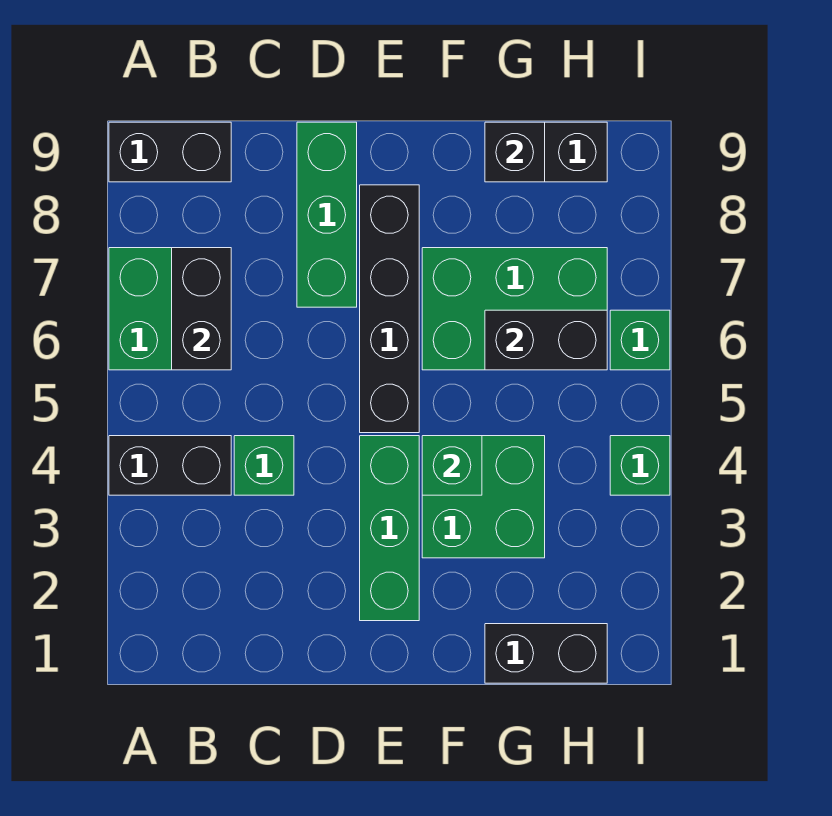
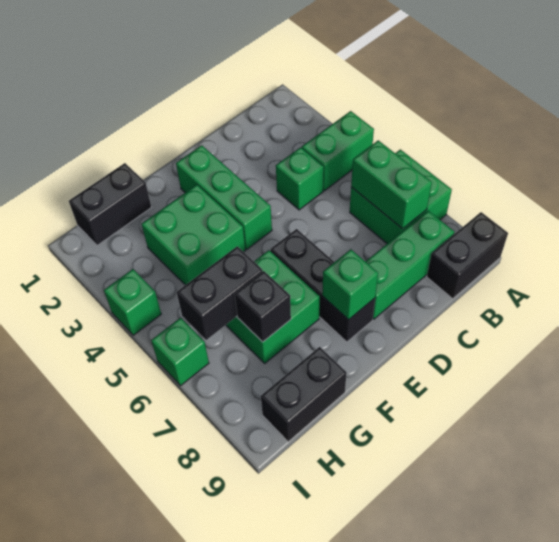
black brick A4:B4 level 1 -> green brick A4:B4 level 1
black brick B6:B7 level 2 -> green brick B6:B7 level 2
green brick D7:D9 level 1 -> green brick B8:D8 level 1
black brick E5:E8 level 1 -> black brick E6:E8 level 1
green brick F4 level 2 -> green brick E8 level 2
green brick F6:H7 level 1 -> green brick F6:G7 level 1
black brick G9 level 2 -> black brick G7 level 2

